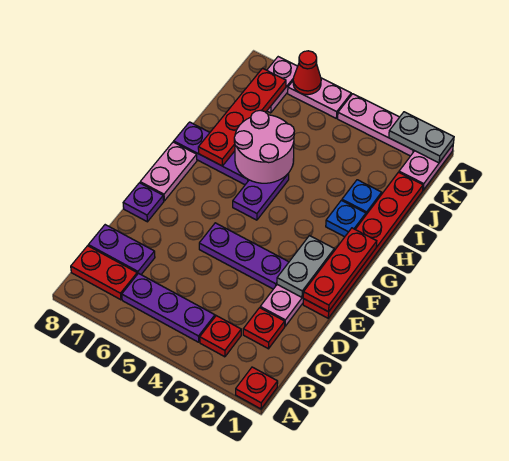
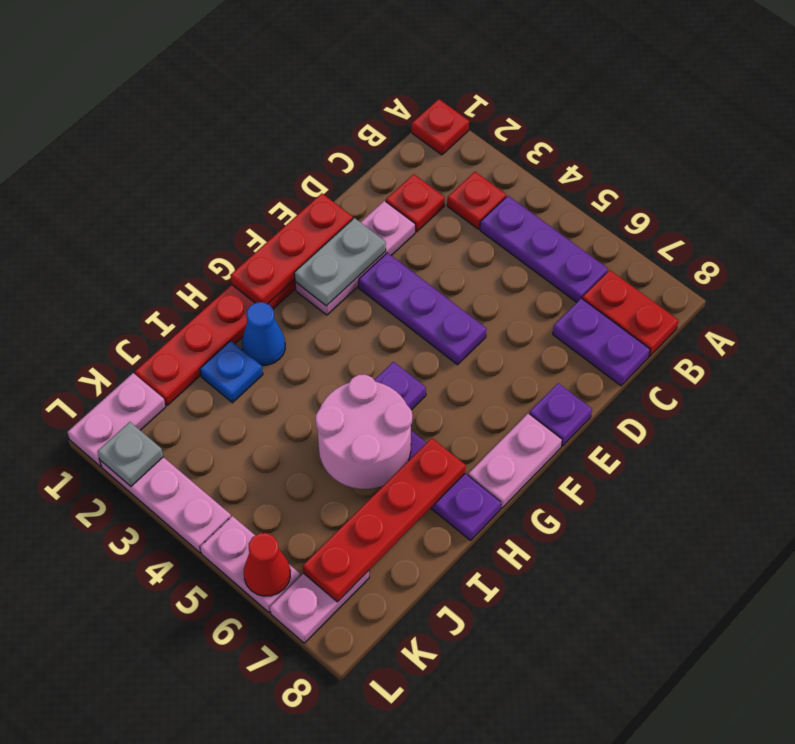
blue plate H2 level 1 -> blue cone H2 level 1
grey plate L1:L2 level 2 -> grey plate L2 level 2

